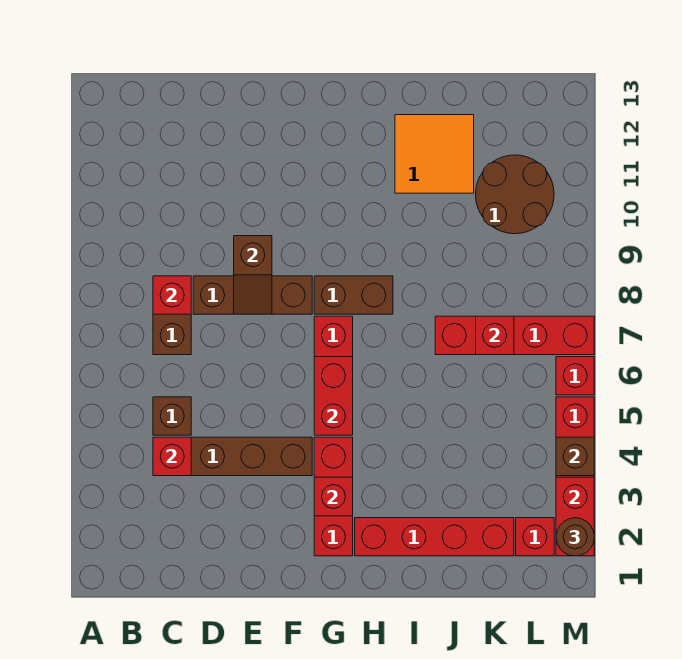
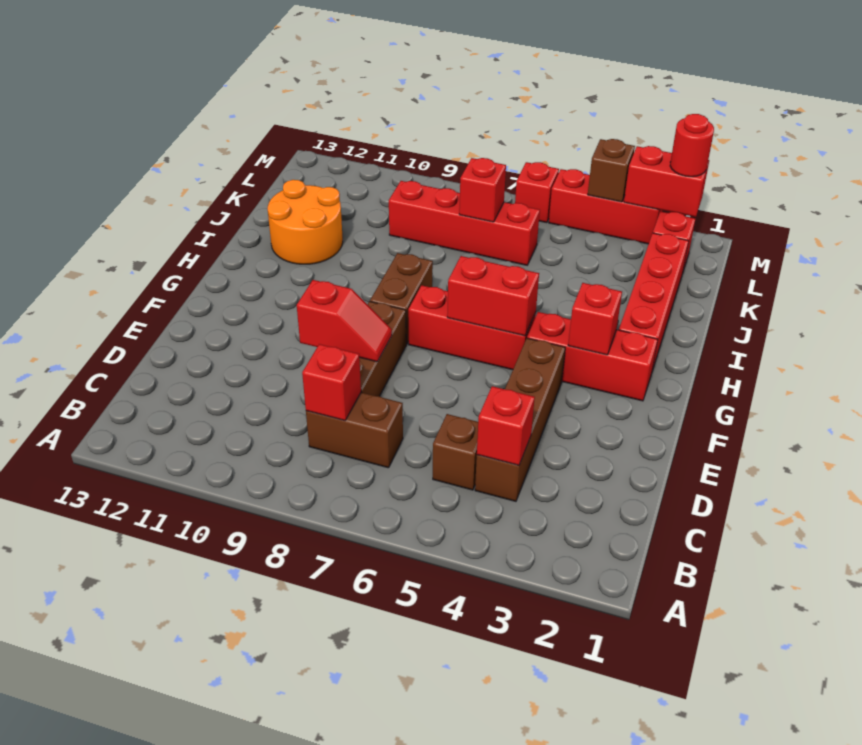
brown slope E8:E9 level 2 top 9 -> red slope E8:E9 level 2 top 9
orange tile I11:J12 level 1 -> orange round brick I11:J12 level 1
red brick J7:M7 level 1 -> red brick K6:K9 level 1
brown round brick K10:L11 level 1 -> none
brown round brick M2 level 3 -> red round brick M2 level 3

